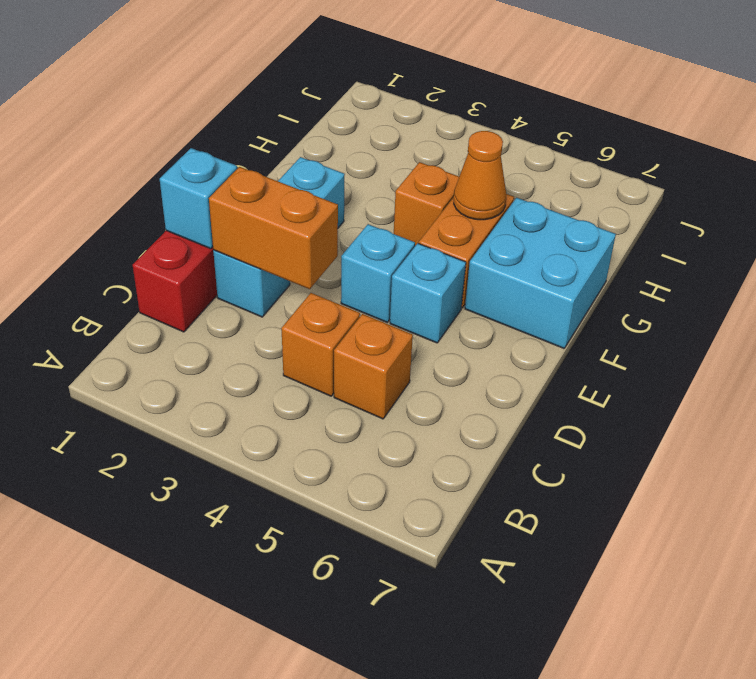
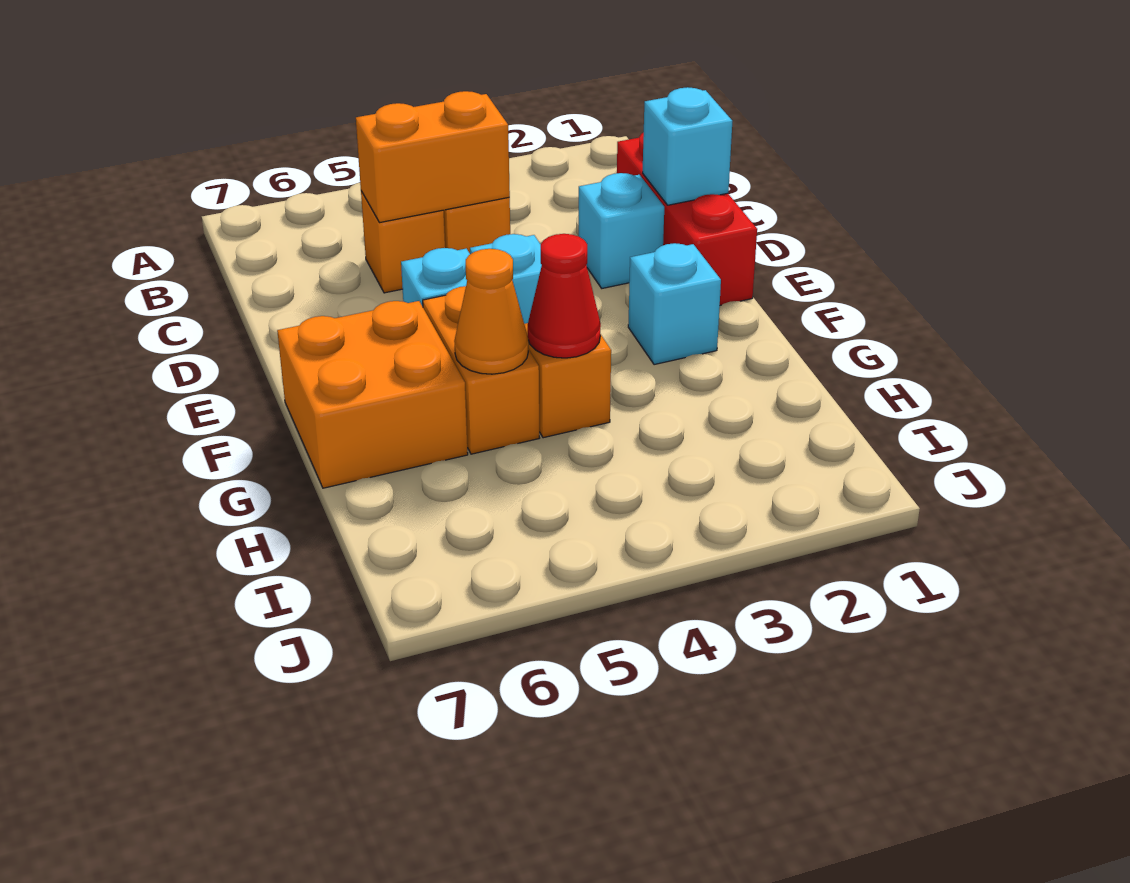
orange brick D2:D3 level 2 -> orange brick C4:C5 level 2
cyan brick F6:G7 level 1 -> orange brick F6:G7 level 1
none -> red cone G4 level 2

